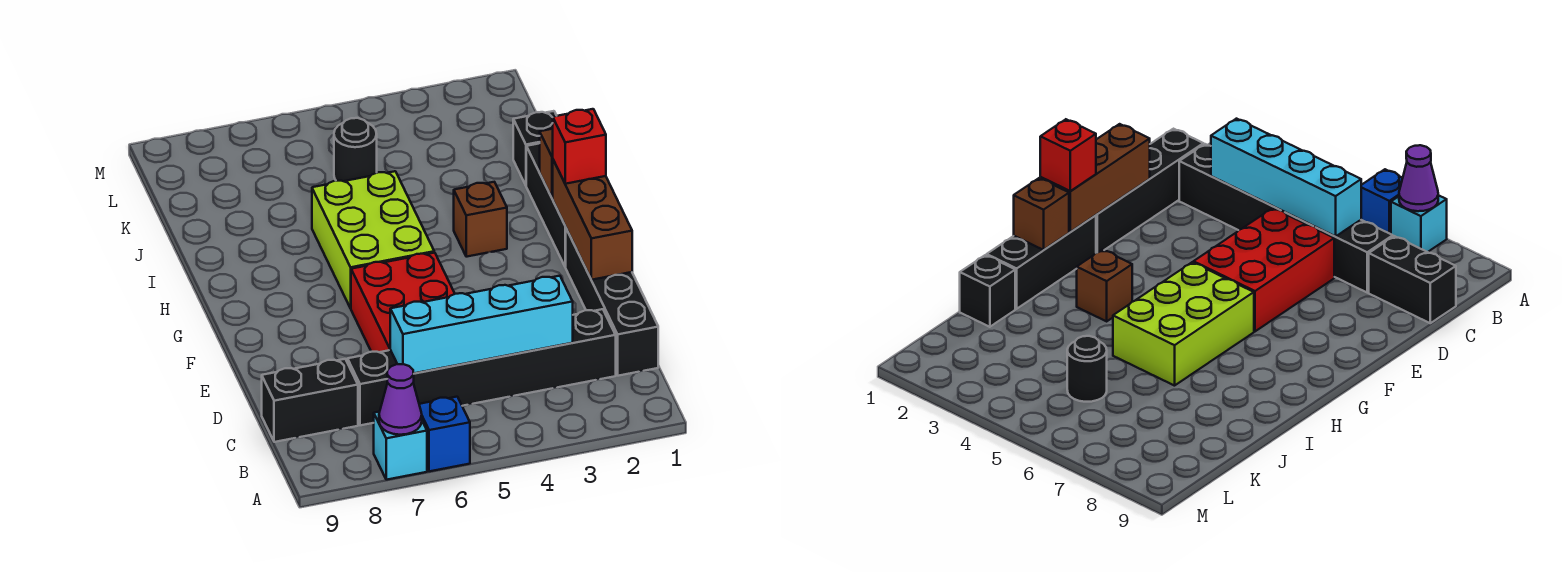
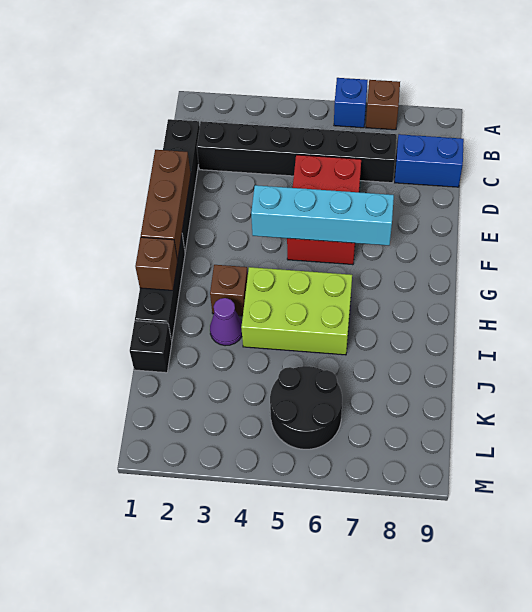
cyan brick A7 level 1 -> brown brick A7 level 1
purple cone A7 level 2 -> purple cone I3 level 1
cyan brick C3:C6 level 2 -> cyan brick F4:F7 level 2
black brick C8:C9 level 1 -> blue brick C8:C9 level 1
red brick G1 level 3 -> none
lime brick G5:I6 level 1 -> lime brick H4:I6 level 1
black round brick K5 level 1 -> black round brick K5:L6 level 1

